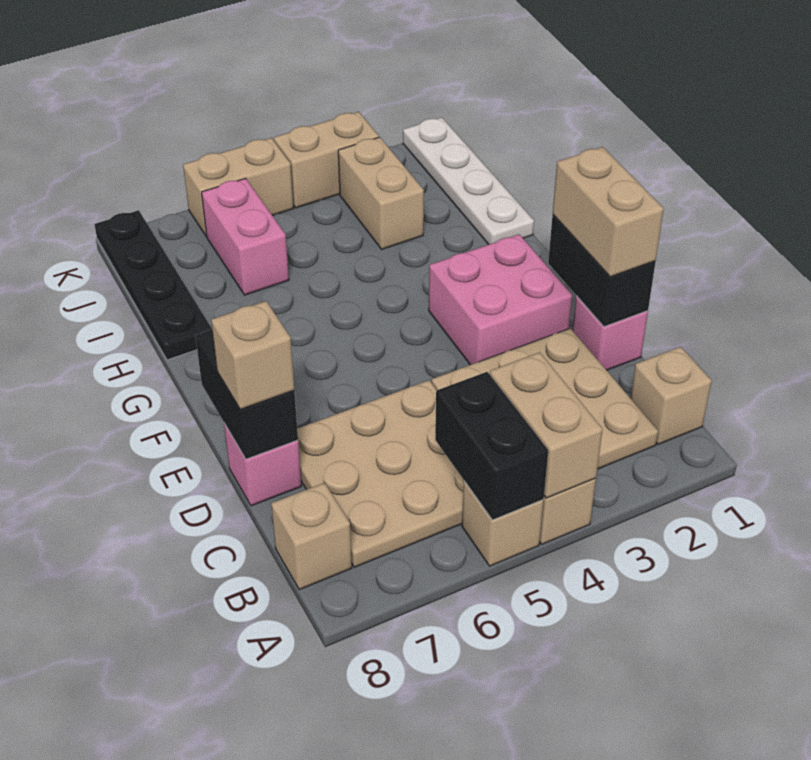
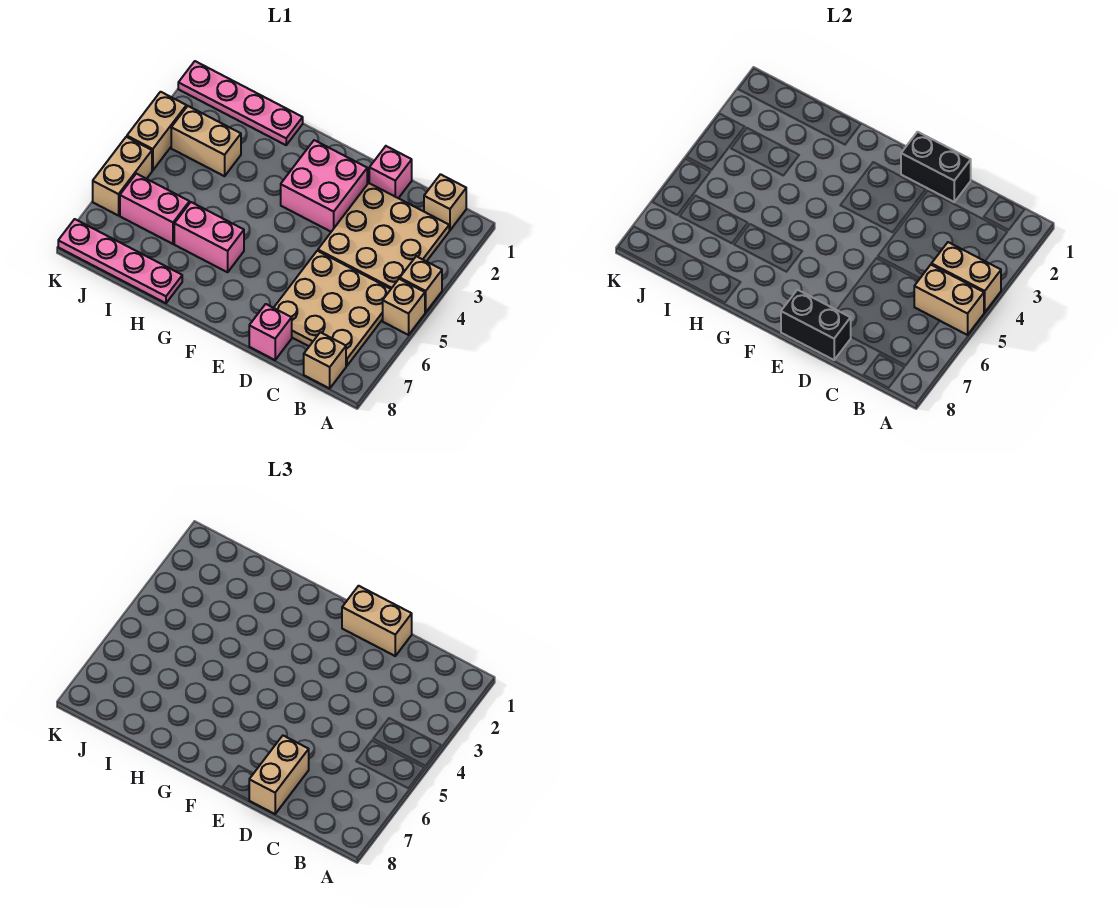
black brick A5:B5 level 2 -> tan brick A5:B5 level 2
tan brick D8 level 3 -> tan brick D7:D8 level 3
none -> pink brick G6:H6 level 1
white plate H1:K1 level 1 -> pink plate H1:K1 level 1
black plate H8:K8 level 1 -> pink plate H8:K8 level 1

